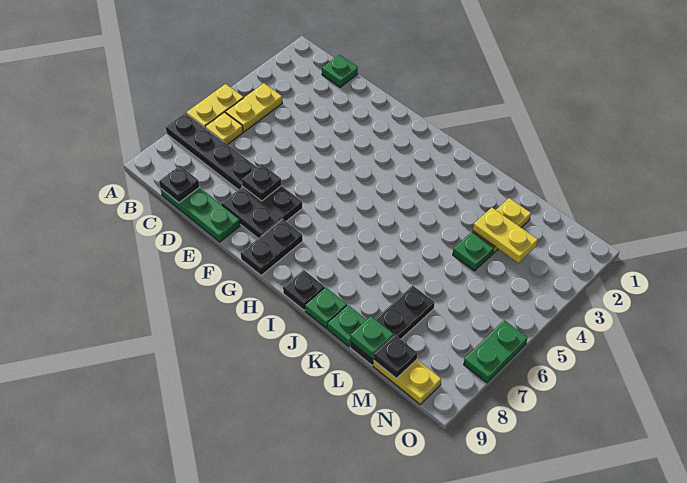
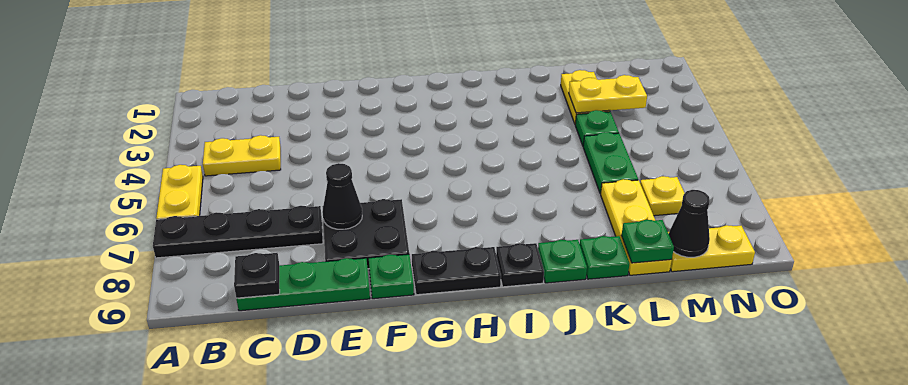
yellow plate B4:B5 level 1 -> yellow plate B4:C4 level 1
yellow plate B6 level 1 -> yellow plate M7 level 1
green plate C1 level 1 -> green plate F9 level 1
black plate E7 level 2 -> black cone E7 level 2
black plate G8:G9 level 1 -> black plate G9:H9 level 1
black plate L7:L9 level 1 -> yellow plate L7:L9 level 1
black plate M9 level 2 -> black cone M9 level 2
green plate O6:O7 level 1 -> green plate L5:L6 level 1

